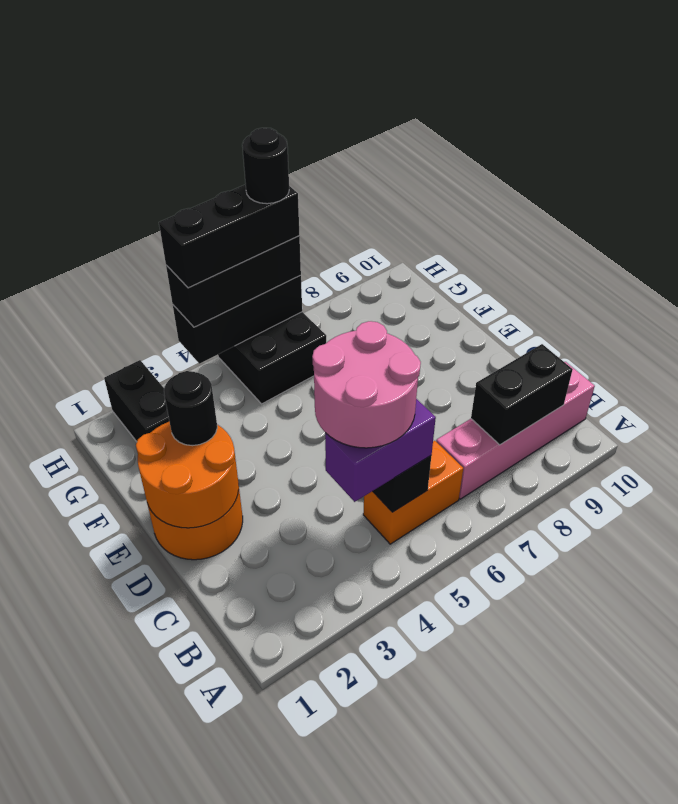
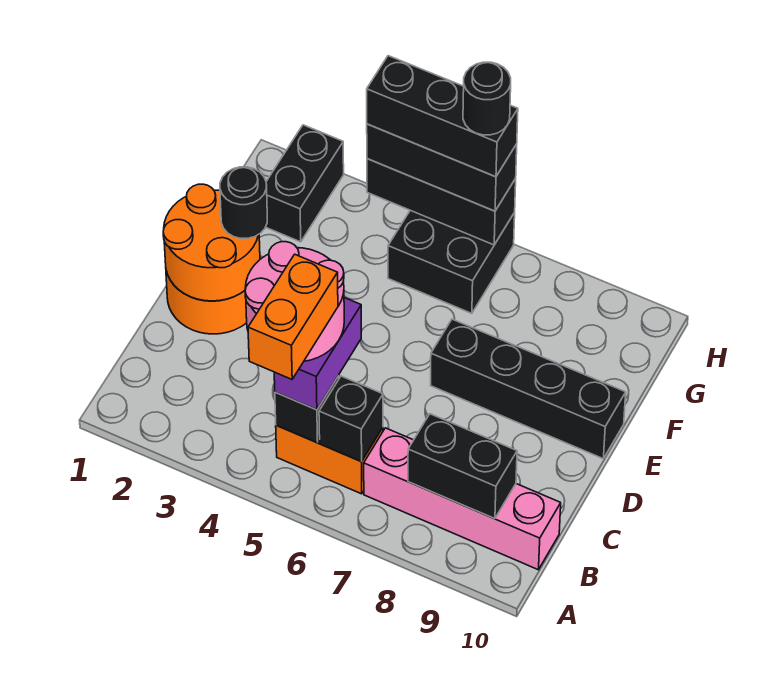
none -> orange brick A5:B5 level 5
purple brick B4:B5 level 3 -> purple brick B5:C5 level 3
none -> black brick B6 level 2
none -> black brick E7:E10 level 1

